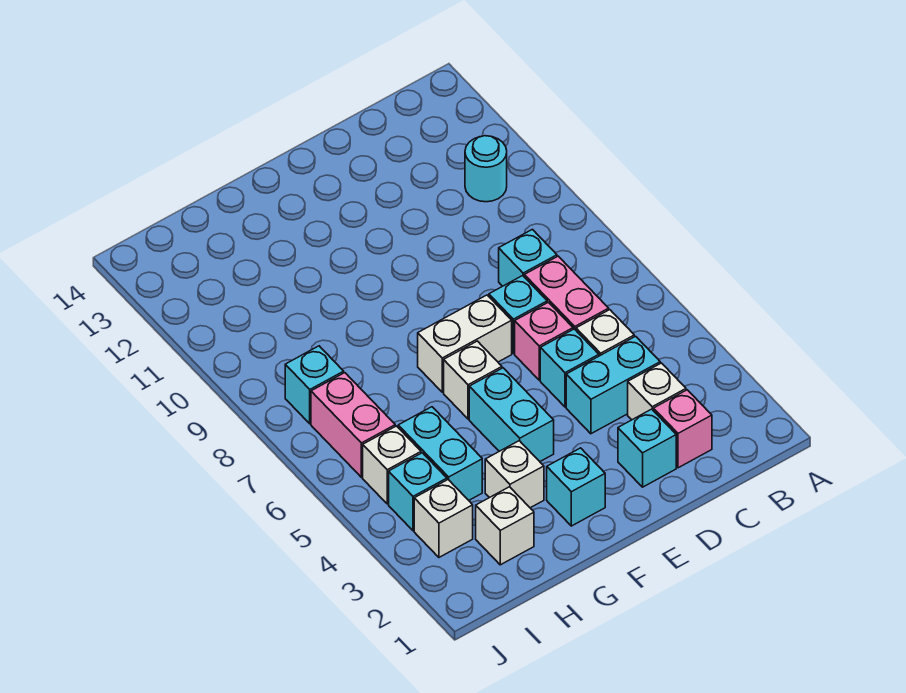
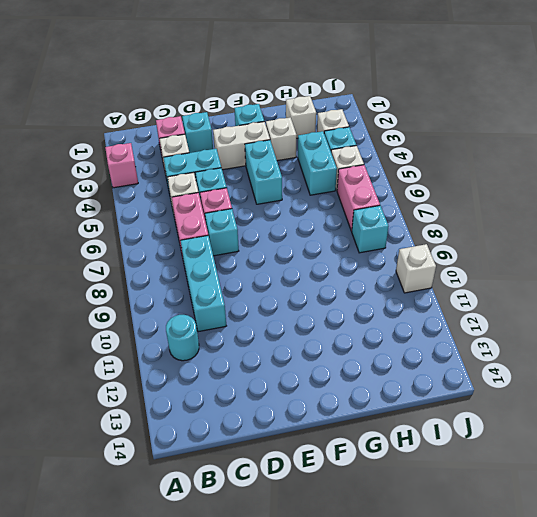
none -> pink brick A3 level 1
cyan brick C8 level 1 -> cyan brick C8:C10 level 1
white brick E7:F7 level 1 -> white brick E3:F3 level 1
white brick F6 level 1 -> white brick J10 level 1

